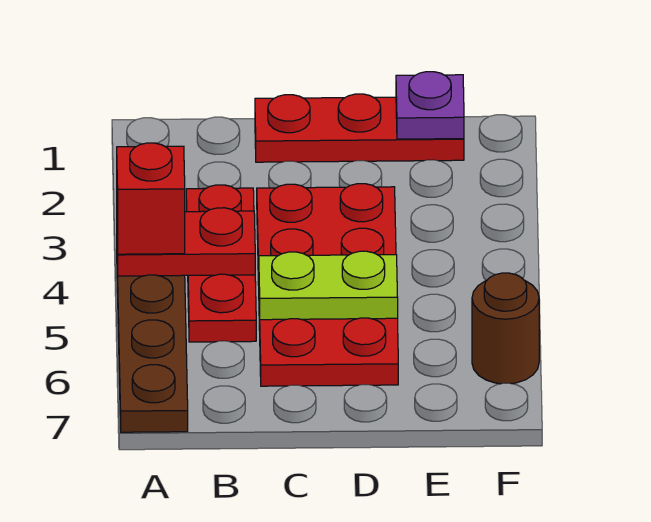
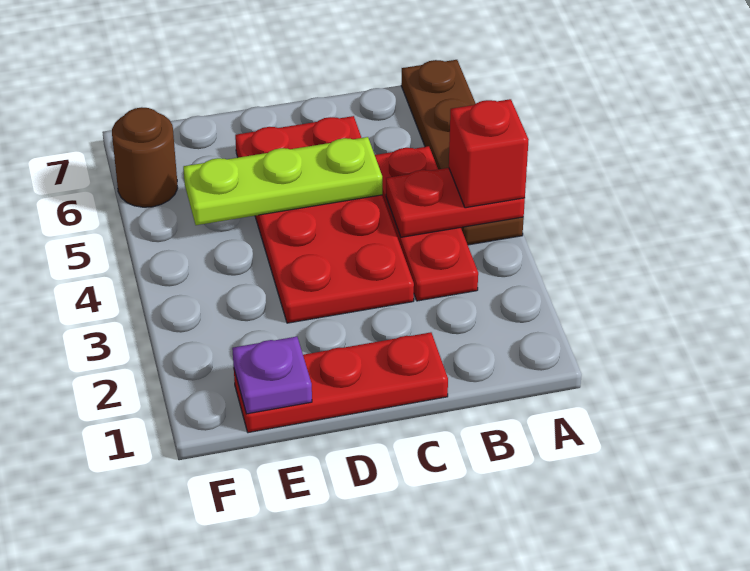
lime plate C5:D5 level 2 -> lime plate C5:E5 level 2

